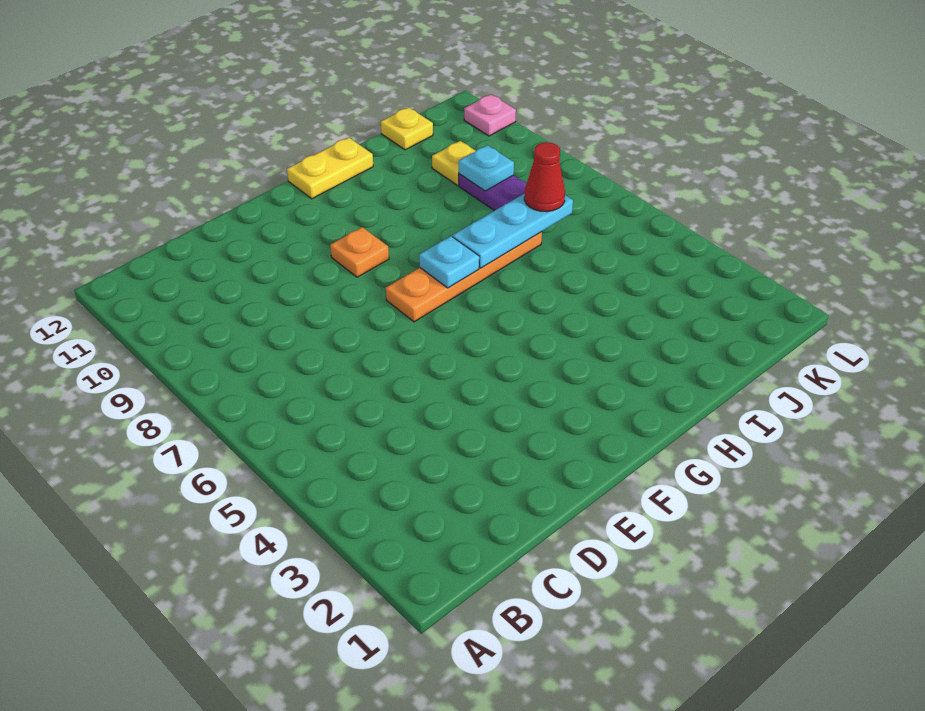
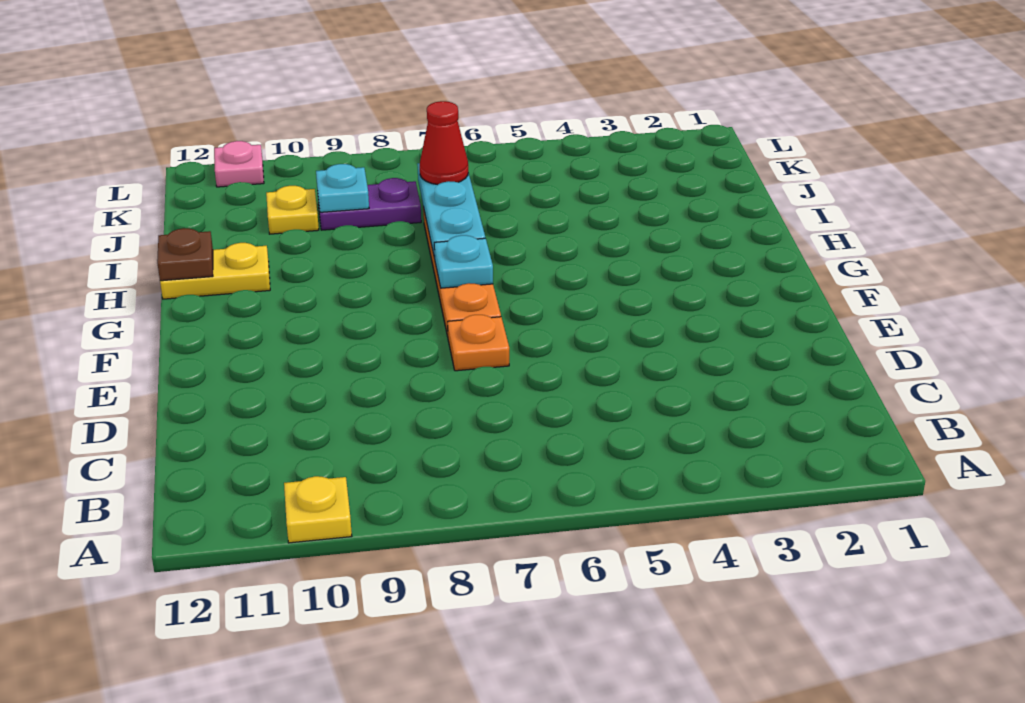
orange plate F9 level 1 -> orange plate E7 level 1
yellow plate G12:H12 level 1 -> yellow plate H11:H12 level 1
none -> brown plate H12 level 2
yellow plate J12 level 1 -> yellow plate A10 level 1

